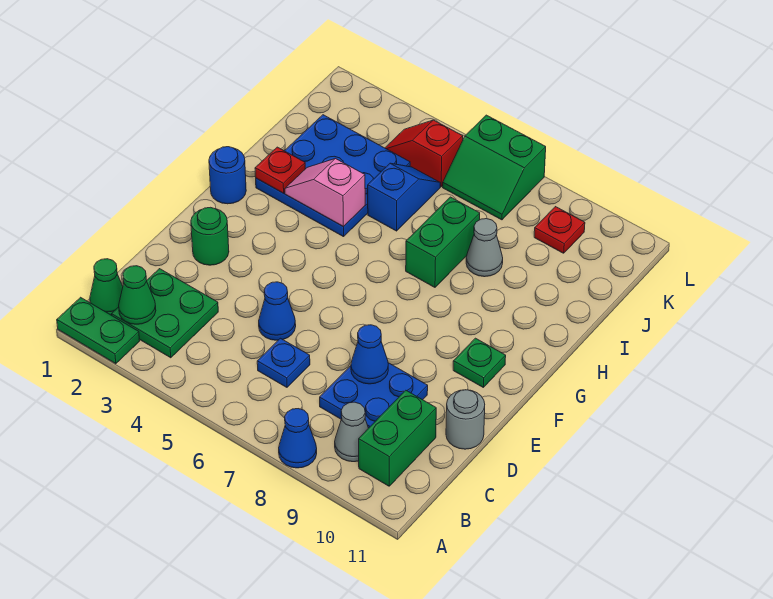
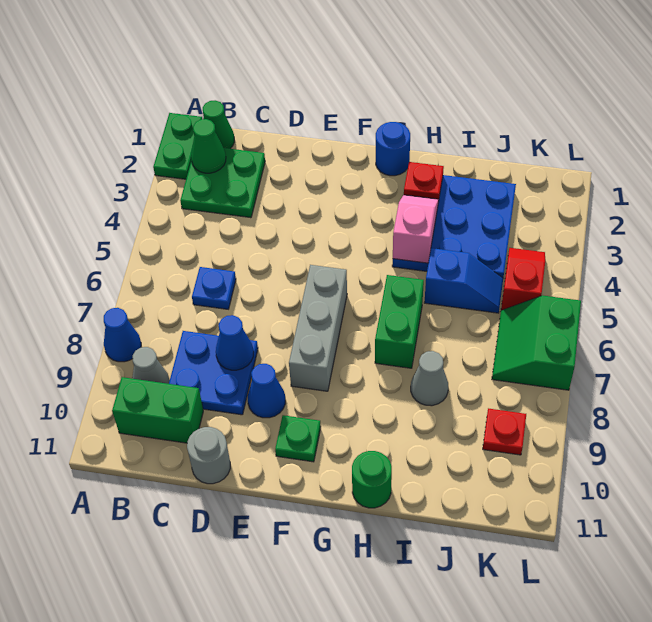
blue cone D5 level 1 -> blue cone E9 level 1
green round brick E2 level 1 -> green round brick H11 level 1
none -> grey brick F6:F8 level 1
green brick H7:I7 level 1 -> green brick H6:H7 level 1

